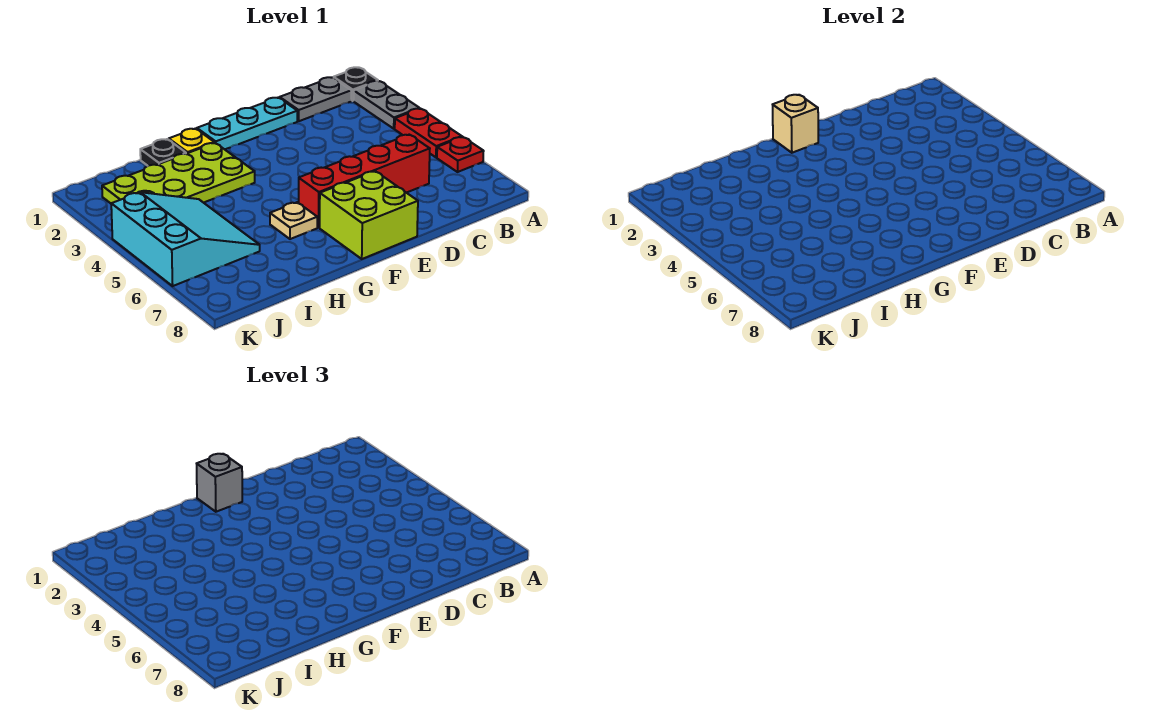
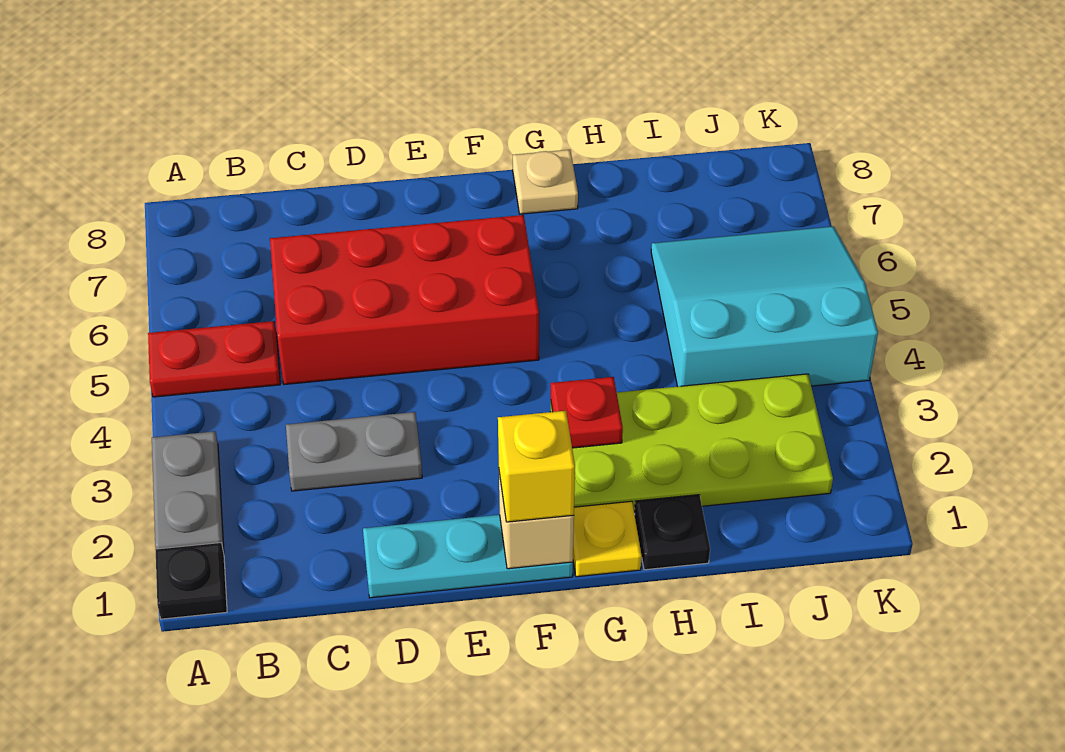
red plate A4:A5 level 1 -> red plate A5:B5 level 1
red plate A6 level 1 -> red plate G3 level 2
grey plate B1:C1 level 1 -> grey plate C3:D3 level 1
red brick C6:F6 level 1 -> red brick C5:F6 level 1
lime brick E7:F8 level 1 -> none
grey brick F1 level 3 -> yellow brick F1 level 3
tan plate G6 level 1 -> tan plate G8 level 1
cyan slope I4:K6 level 1 top K -> cyan slope I4:K6 level 1 top 4

